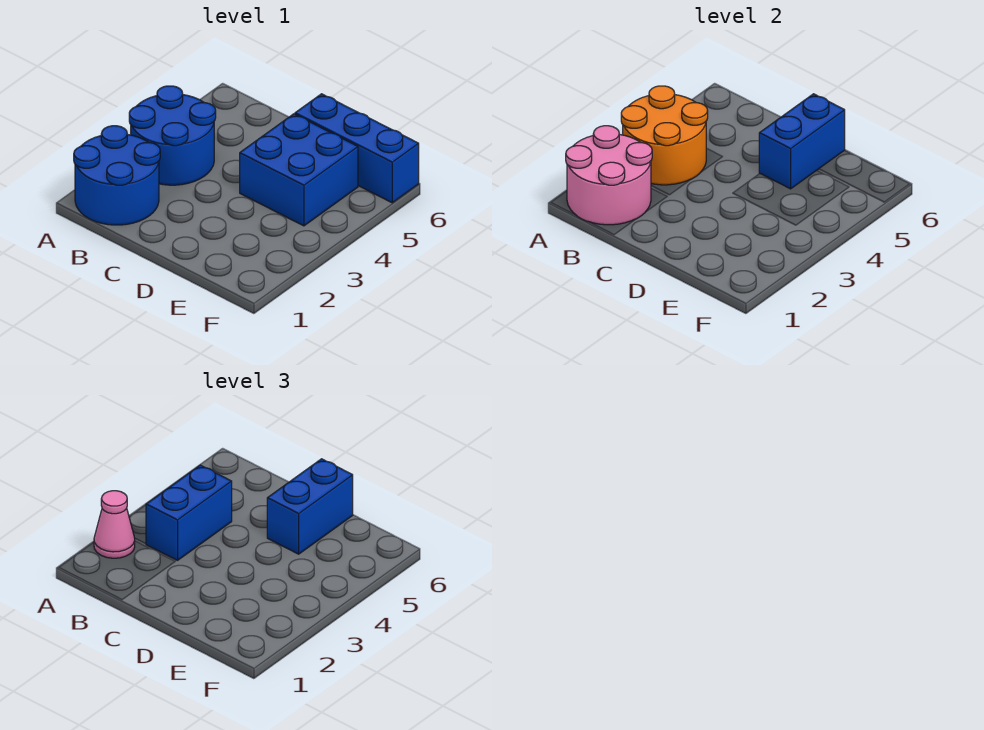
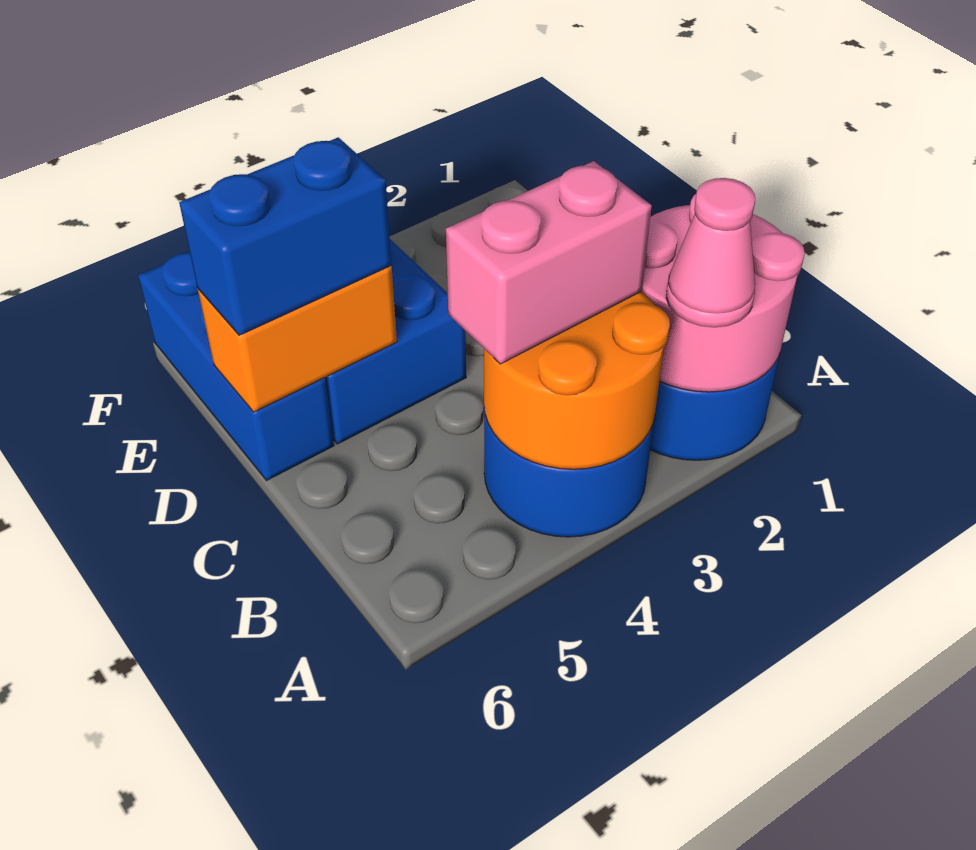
blue brick B3:B4 level 3 -> pink brick B3:B4 level 3
blue brick D5:D6 level 2 -> orange brick D5:D6 level 2

